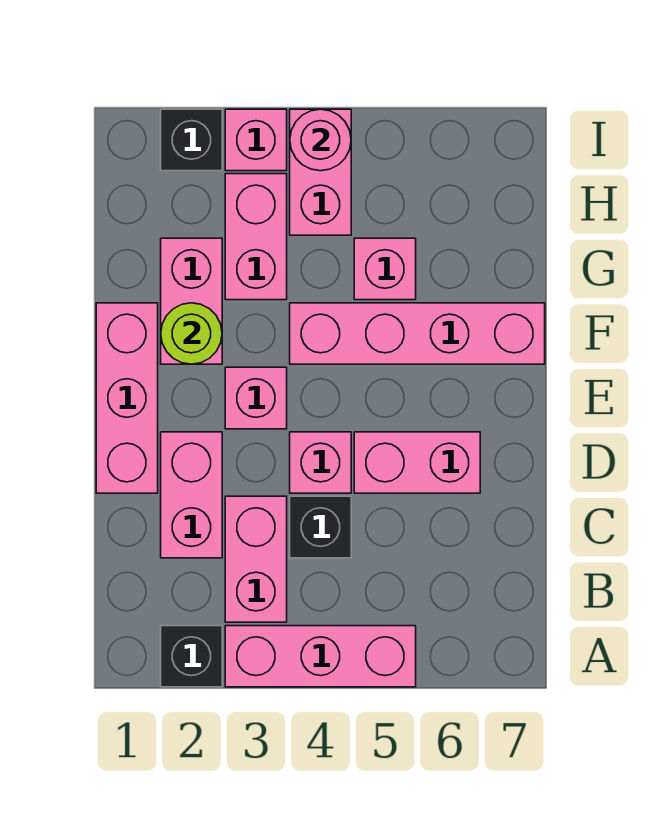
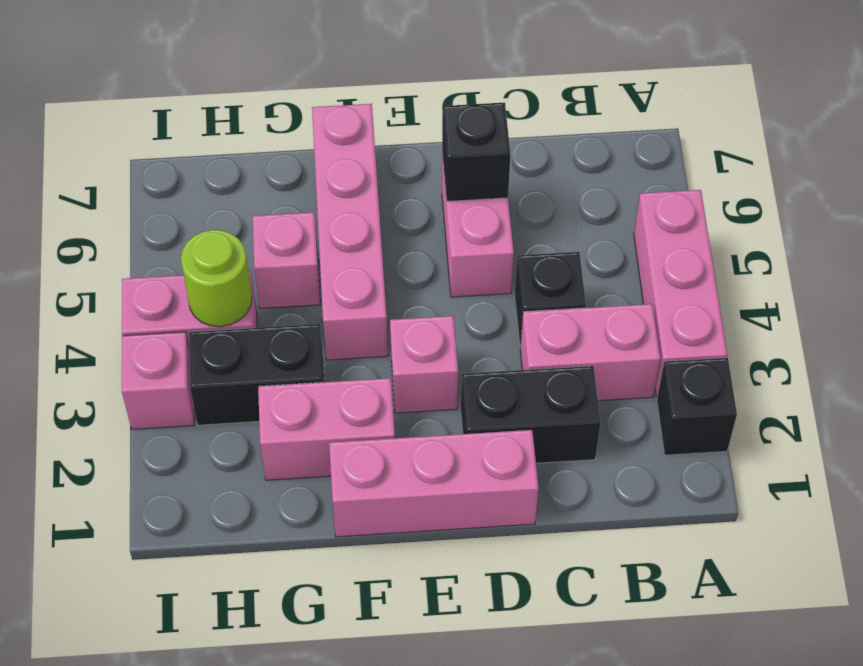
pink brick C2:D2 level 1 -> black brick C2:D2 level 1
pink brick D4 level 1 -> none
lime round brick F2 level 2 -> lime round brick H4 level 2
pink brick G3:H3 level 1 -> black brick G3:H3 level 1
black brick I2 level 1 -> black brick D6 level 2
pink round brick I4 level 2 -> none

